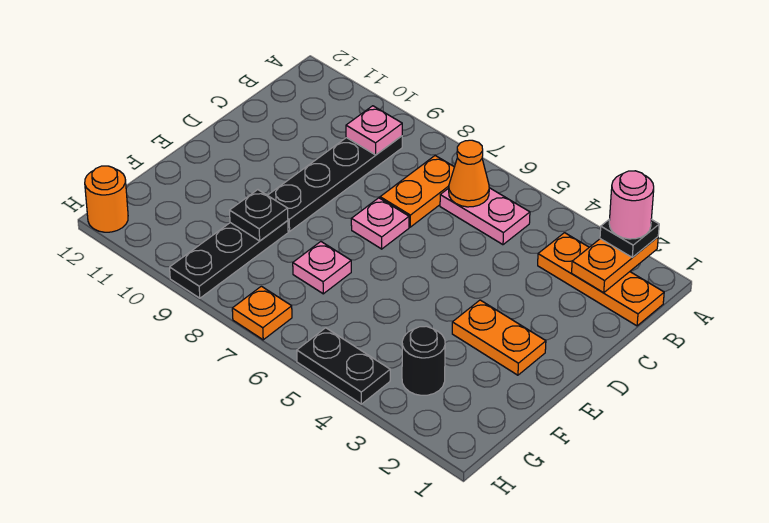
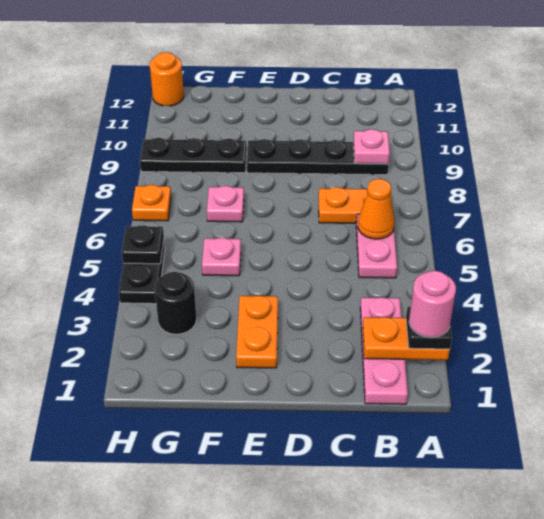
orange plate B1:B3 level 1 -> pink plate B1:B3 level 1
pink plate D7 level 1 -> pink plate F5 level 1
black plate F9 level 2 -> black plate H5 level 2

